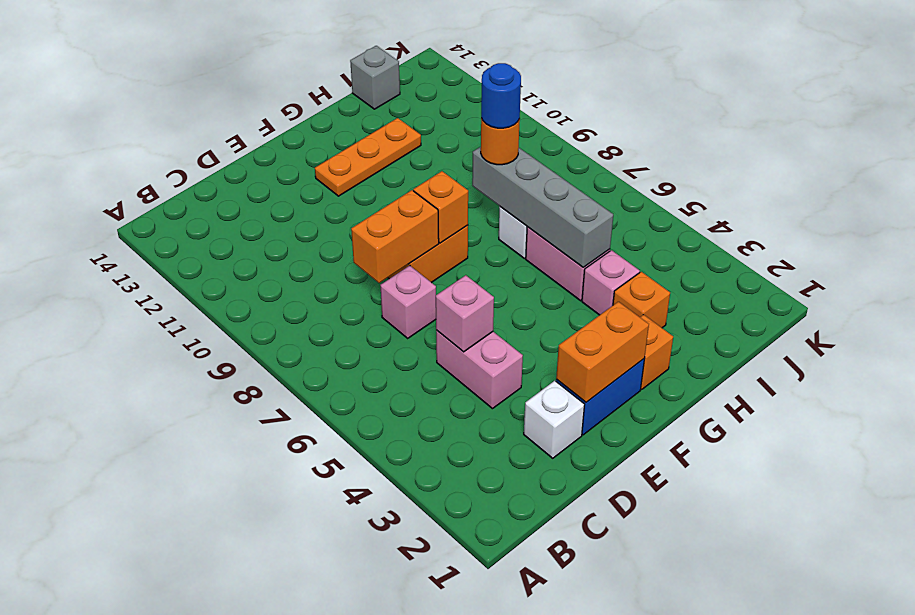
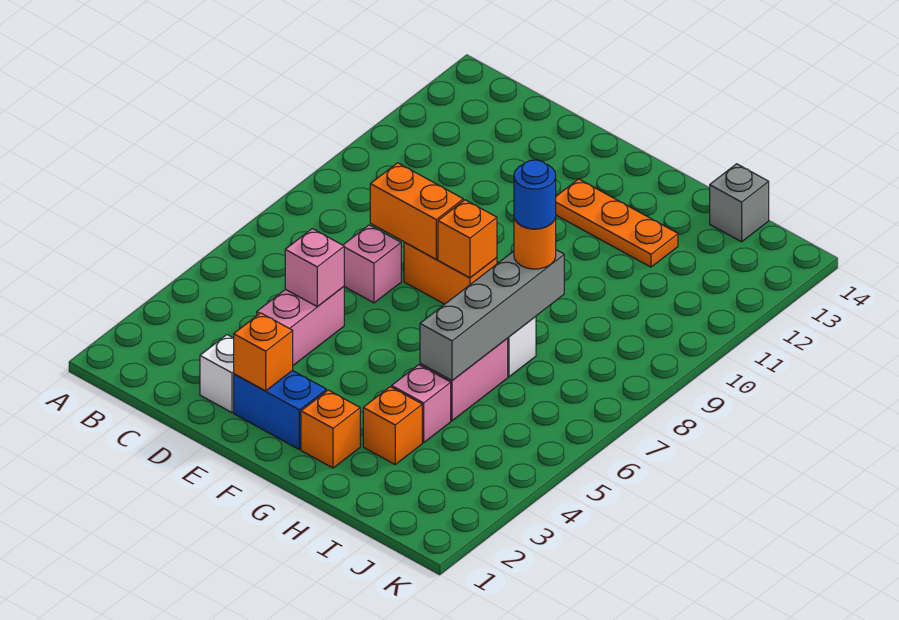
orange brick E2:F2 level 2 -> orange brick E2 level 2

